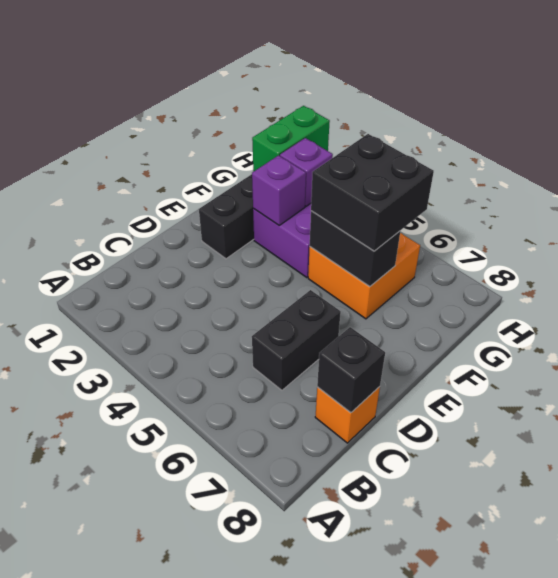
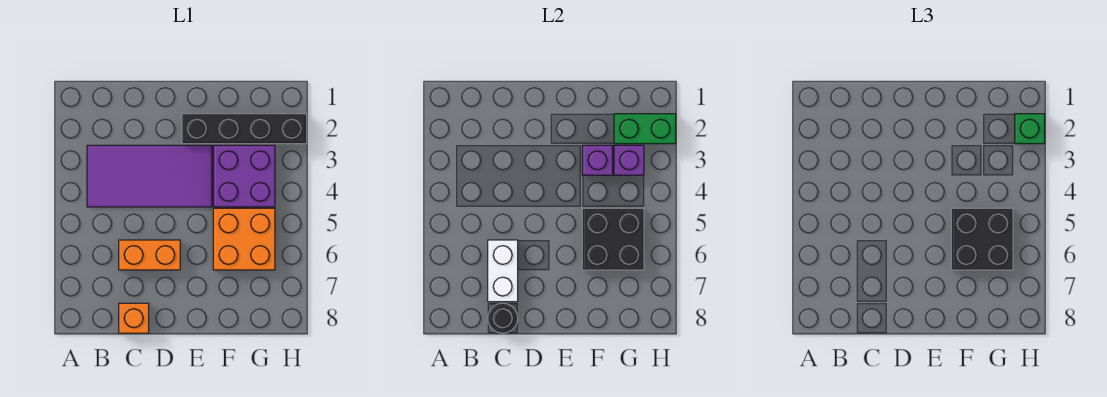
none -> purple tile B3:E4 level 1
black brick C6:D6 level 1 -> orange brick C6:D6 level 1
none -> white brick C6:C7 level 2
black brick C8 level 2 -> black round brick C8 level 2
black brick F5:F6 level 2 -> black brick F5:G6 level 2
none -> green brick H2 level 3

